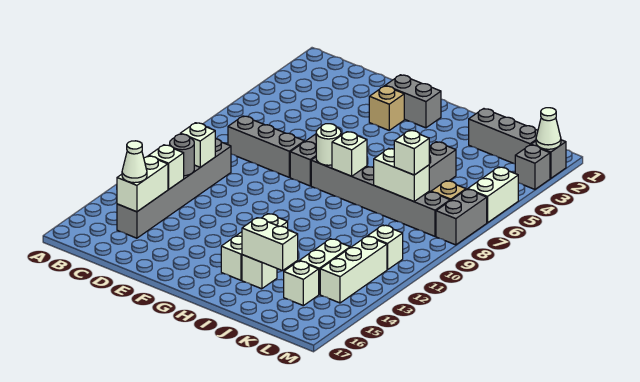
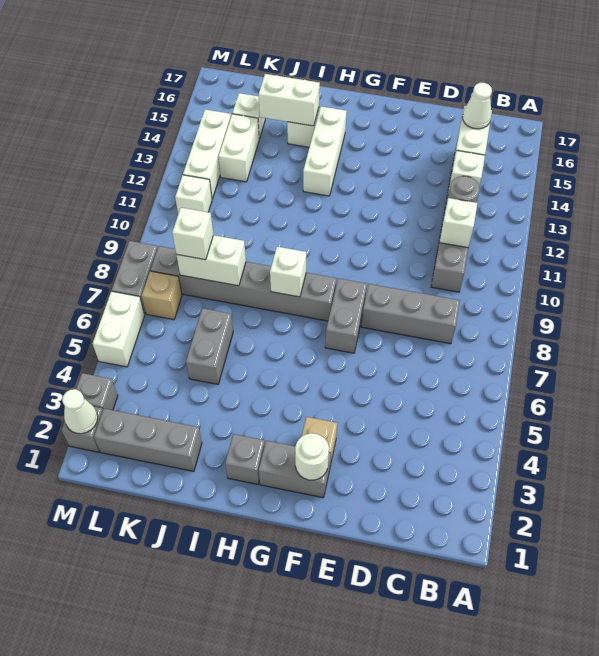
white round brick G8 level 2 -> white round brick F2 level 2
none -> grey brick H2 level 1

